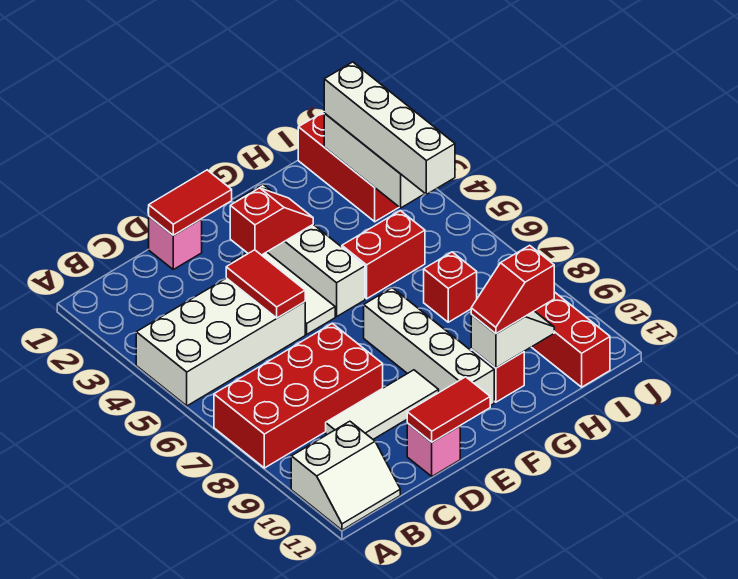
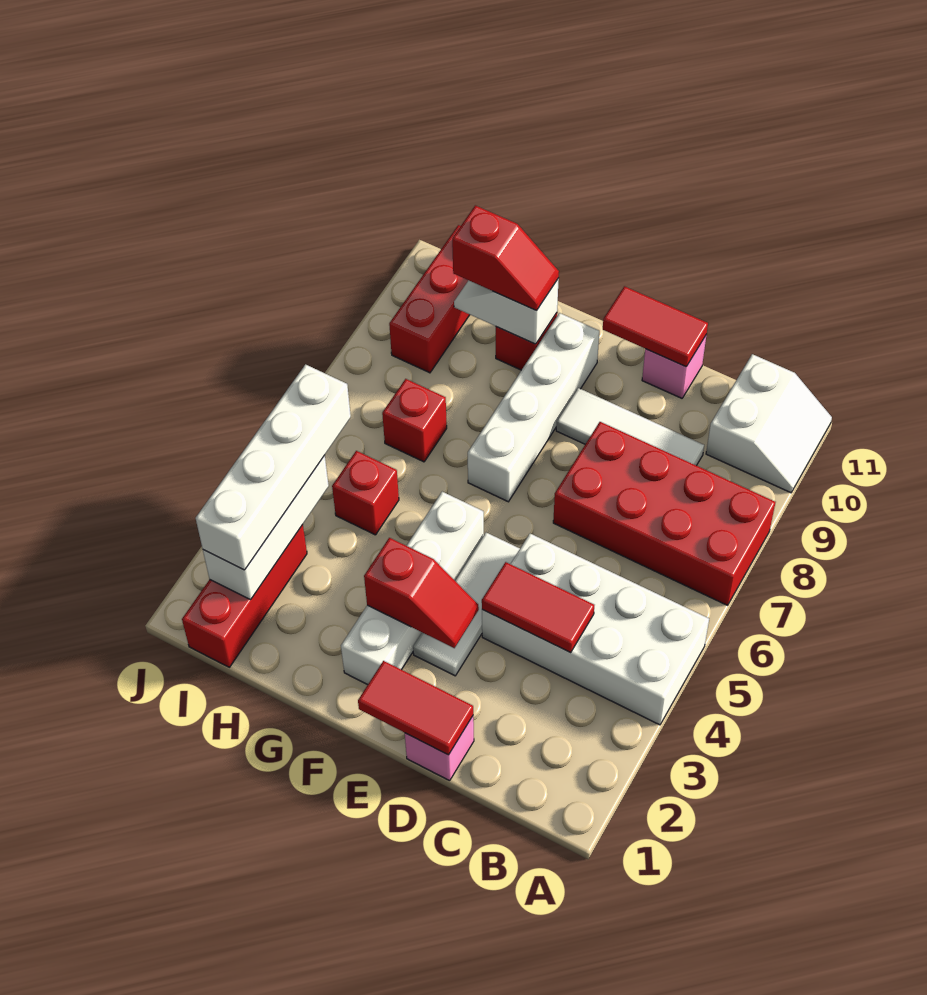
white slope A10:B11 level 1 top 10 -> white slope A10:B11 level 1 top B
red tile D4:D5 level 2 -> red tile C4:D4 level 2
red slope E3:F3 level 2 top E -> red slope E3:F3 level 2 top F
red brick G5:H5 level 1 -> red brick H5 level 1

